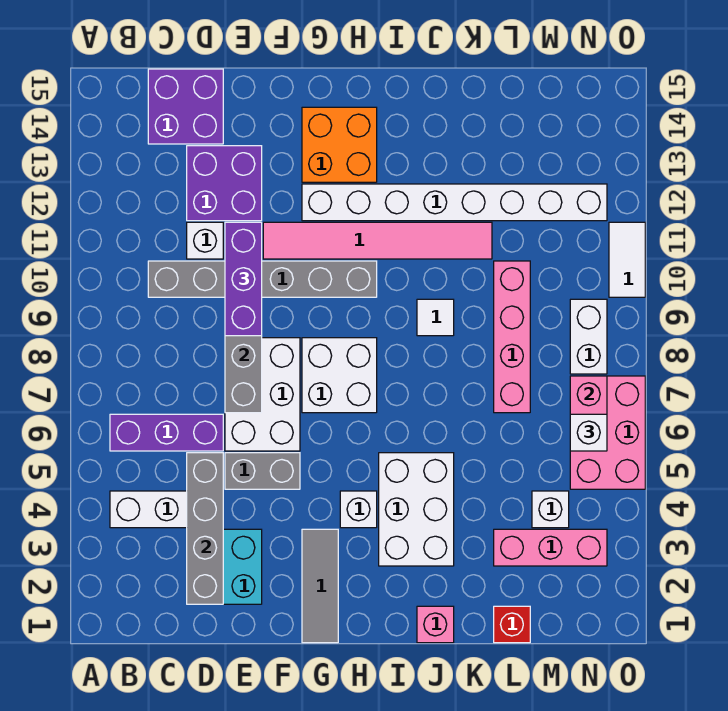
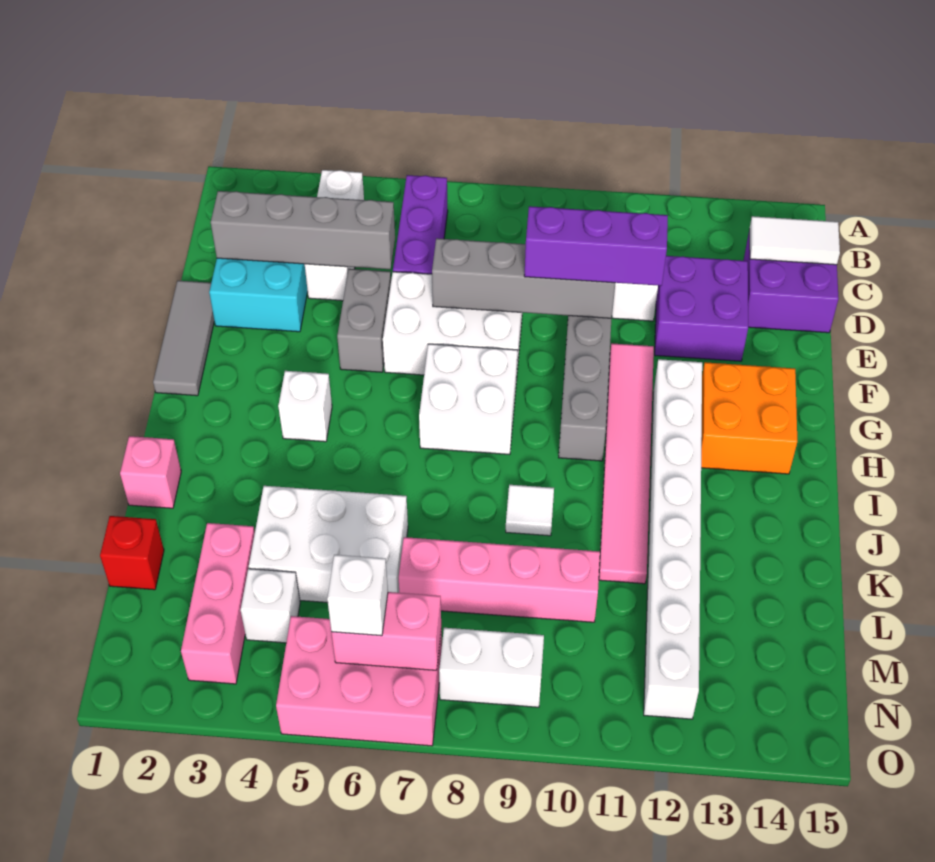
grey tile G1:G3 level 1 -> grey tile E1:G1 level 1
white brick I3:J5 level 1 -> white brick K4:L6 level 1
white tile O10:O11 level 1 -> white tile C14:C15 level 2

